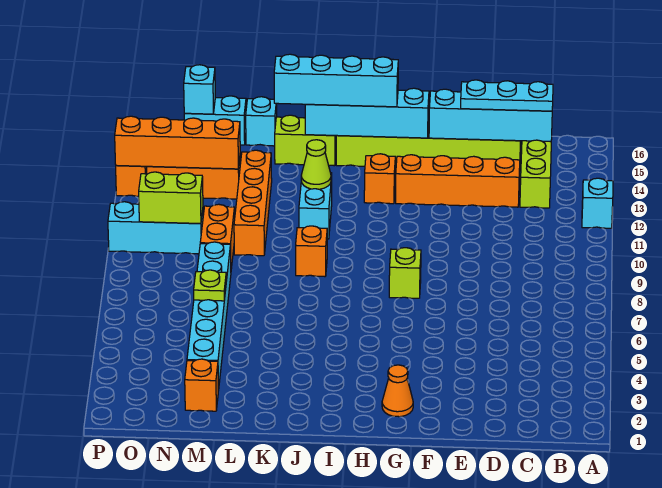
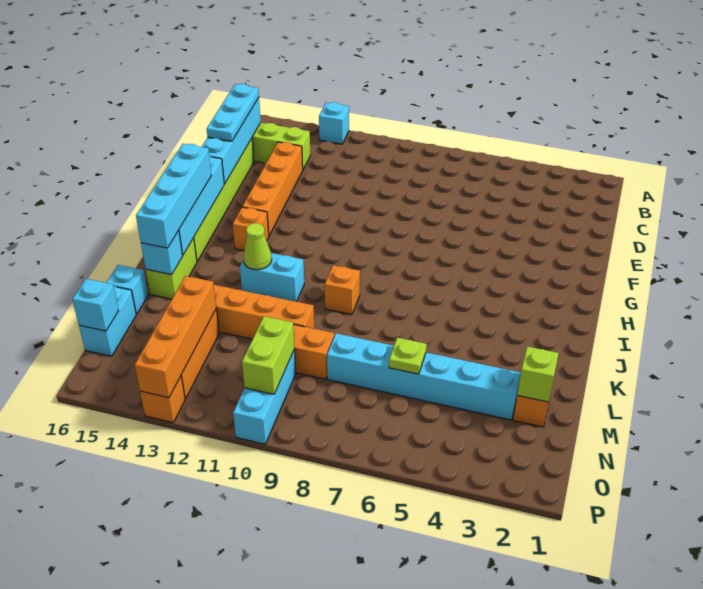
orange cone G2 level 1 -> none
lime brick G8 level 1 -> lime brick M2 level 2
none -> cyan brick K15 level 2

